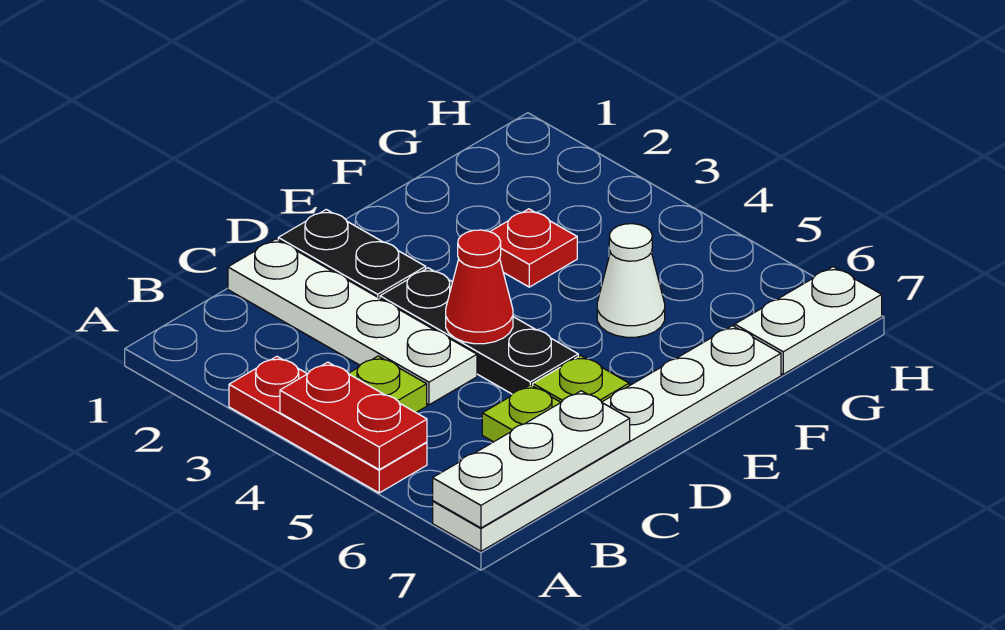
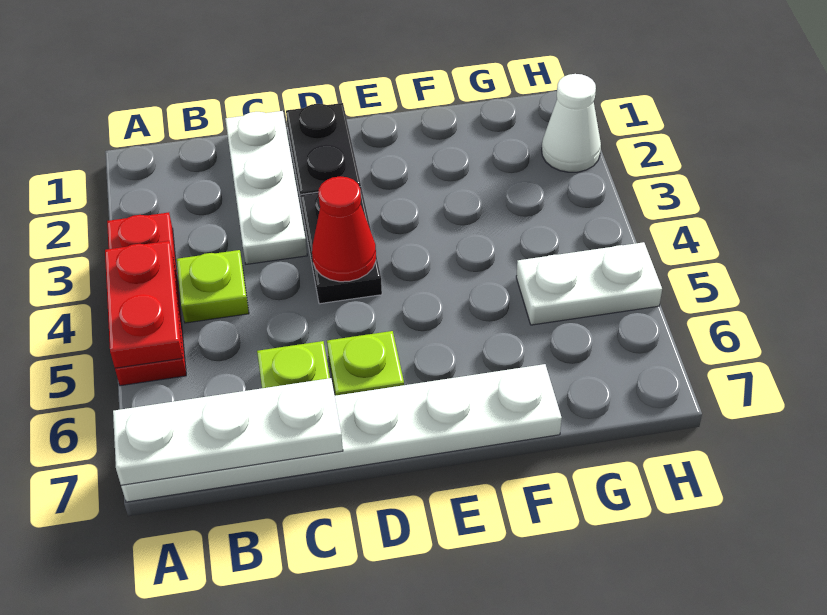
white plate C1:C4 level 1 -> white plate C1:C3 level 1
black plate D3:D5 level 1 -> black plate D3:D4 level 1
red plate F3 level 1 -> none
white cone F5 level 1 -> white cone H2 level 1
white plate G7:H7 level 1 -> white plate G5:H5 level 1

